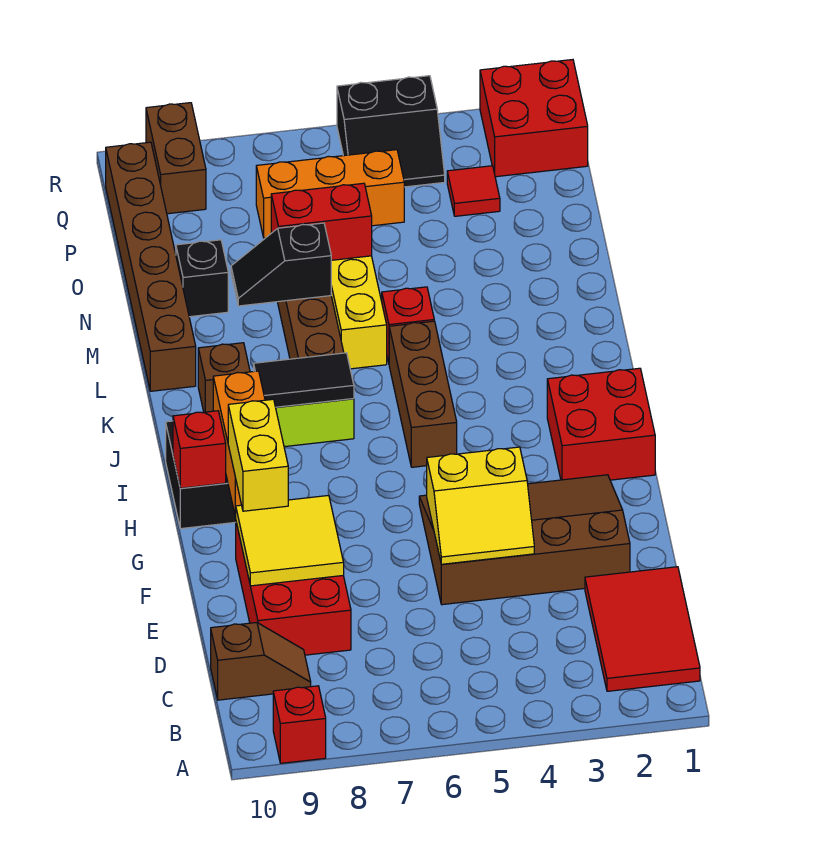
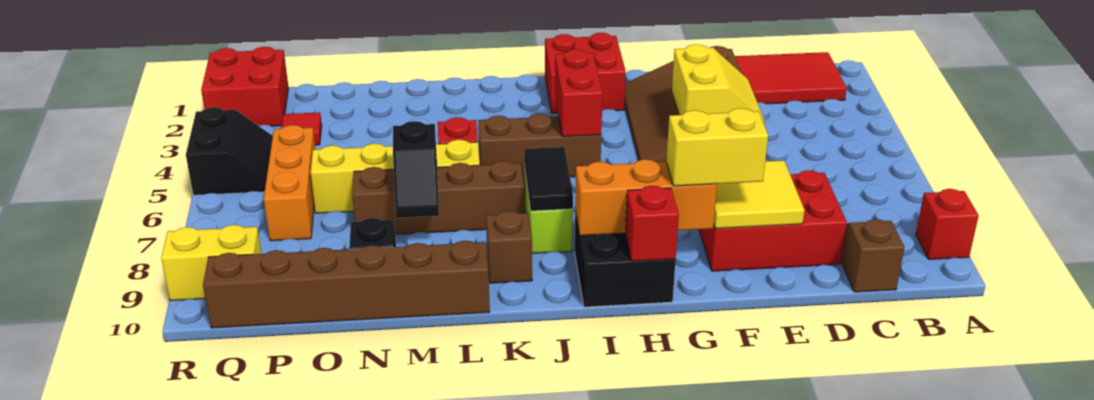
red brick N6:N7 level 2 -> red brick I4:I5 level 2
brown brick Q9:R9 level 1 -> yellow brick Q9:R9 level 1

